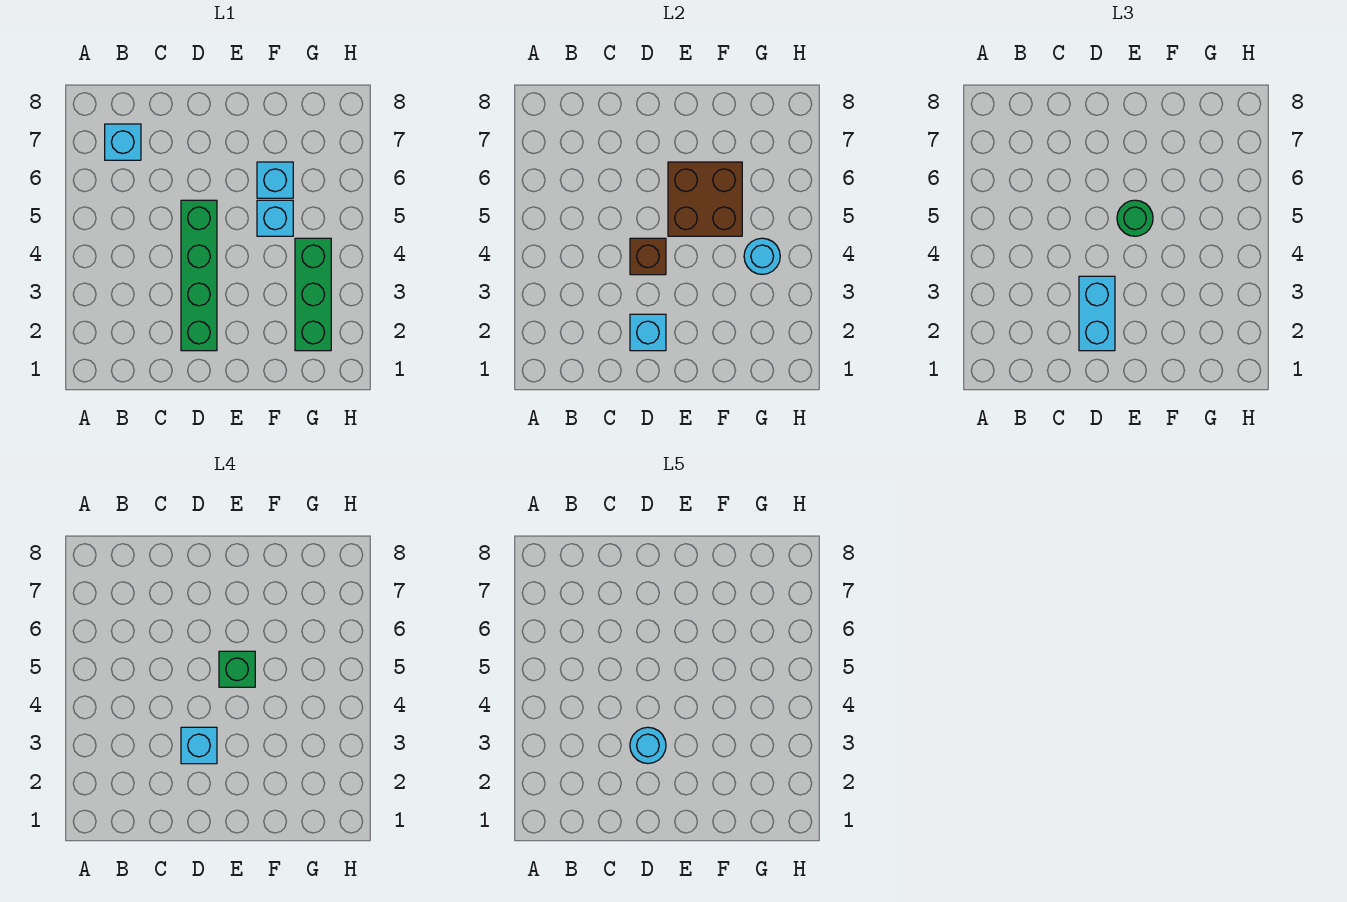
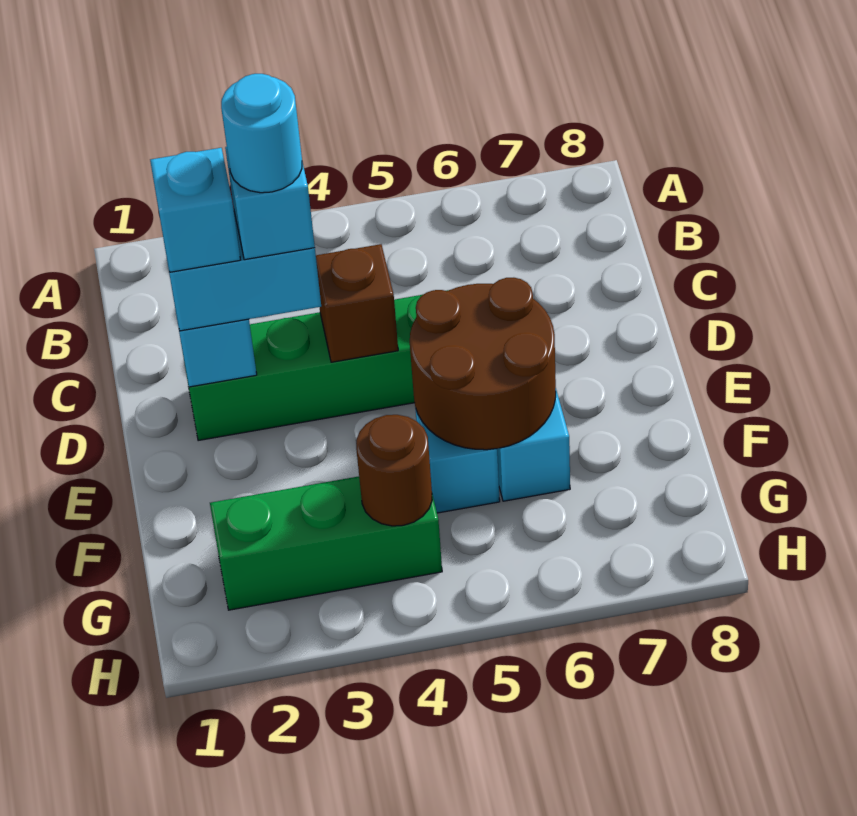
cyan brick B7 level 1 -> cyan brick D2 level 4
brown brick E5:F6 level 2 -> brown round brick E5:F6 level 2
green round brick E5 level 3 -> none
green brick E5 level 4 -> none
cyan round brick G4 level 2 -> brown round brick G4 level 2

